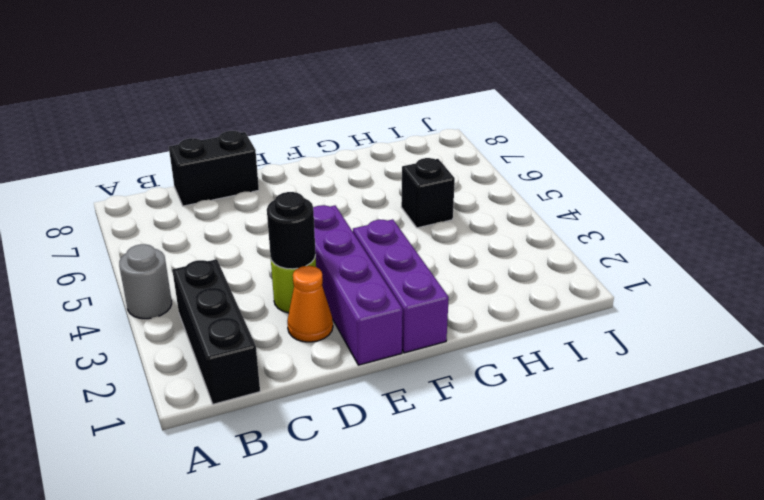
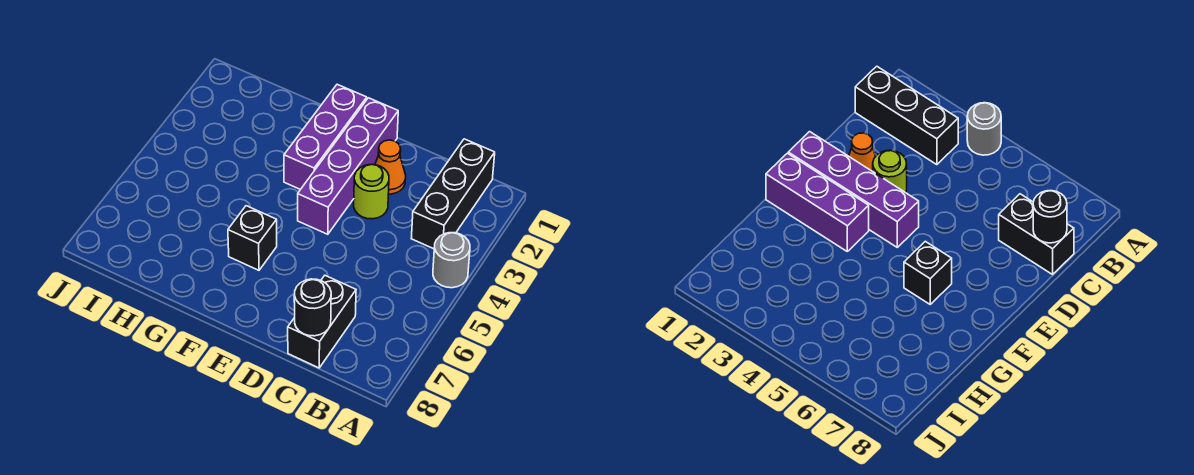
black brick C8:D8 level 1 -> black brick C7:C8 level 1
black round brick D3 level 2 -> black round brick C8 level 2
black brick H5 level 1 -> black brick F6 level 1

